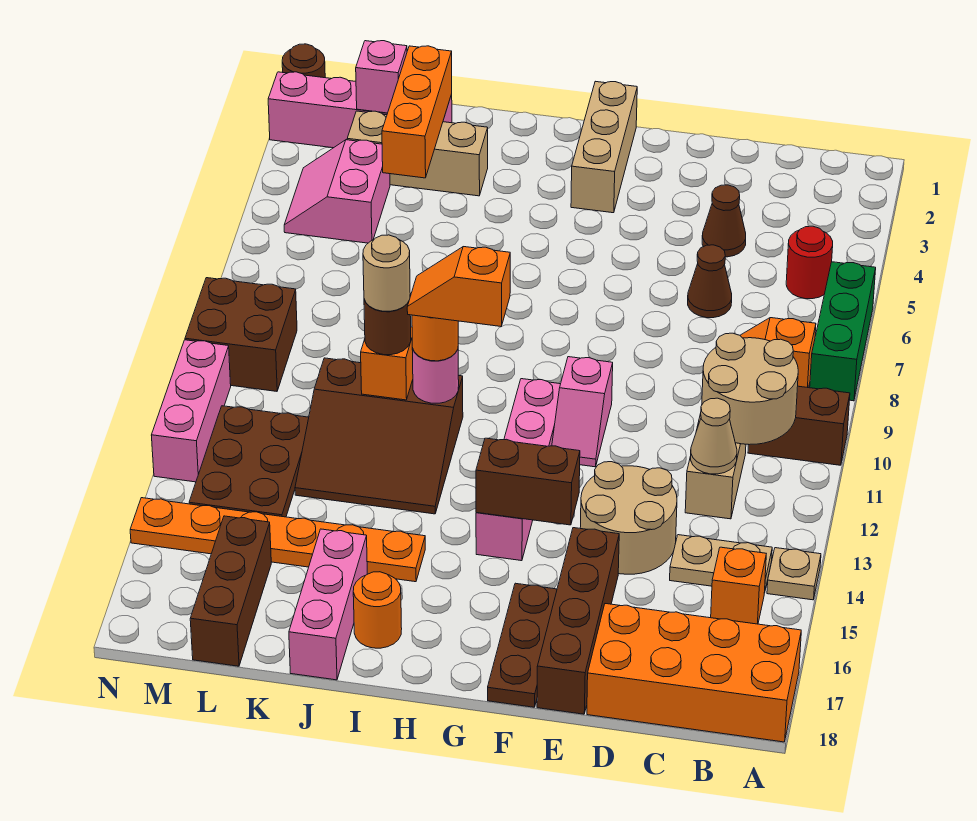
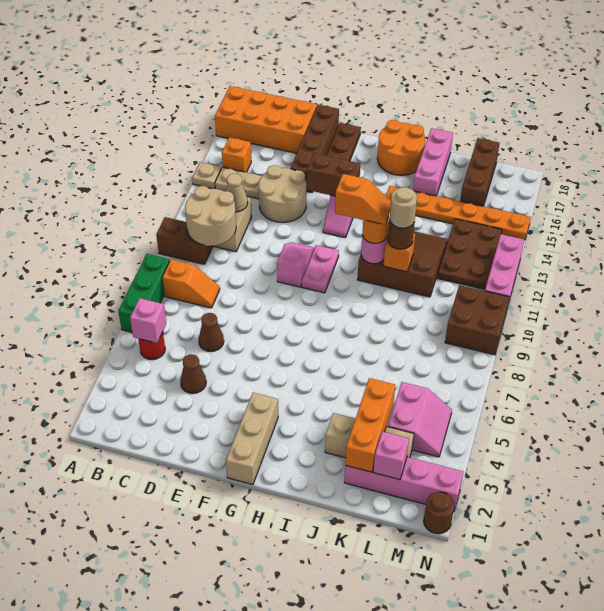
none -> pink brick B5 level 2
orange round brick I17 level 1 -> orange round brick H17:I18 level 1

